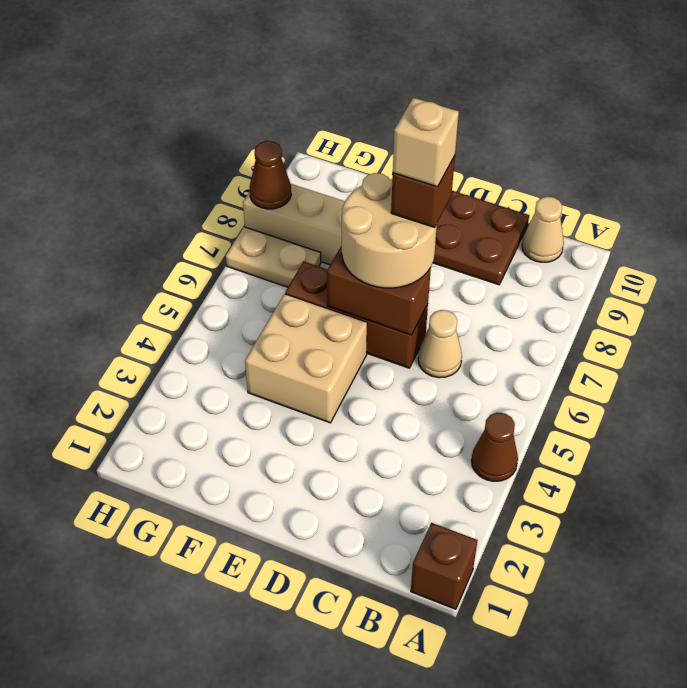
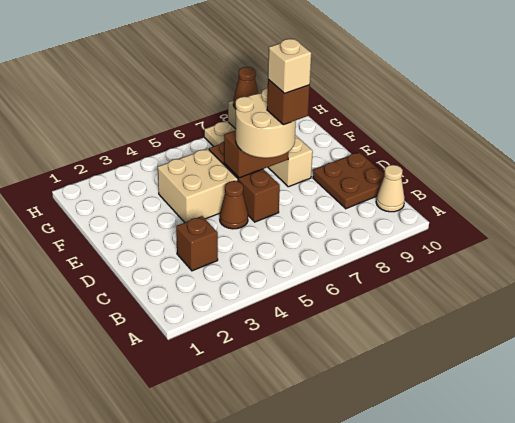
brown brick A1 level 1 -> brown brick C3 level 1
brown cone A4 level 1 -> brown cone D5 level 1
tan cone C6 level 1 -> none
brown brick D6:E6 level 2 -> brown brick E6:E7 level 2

